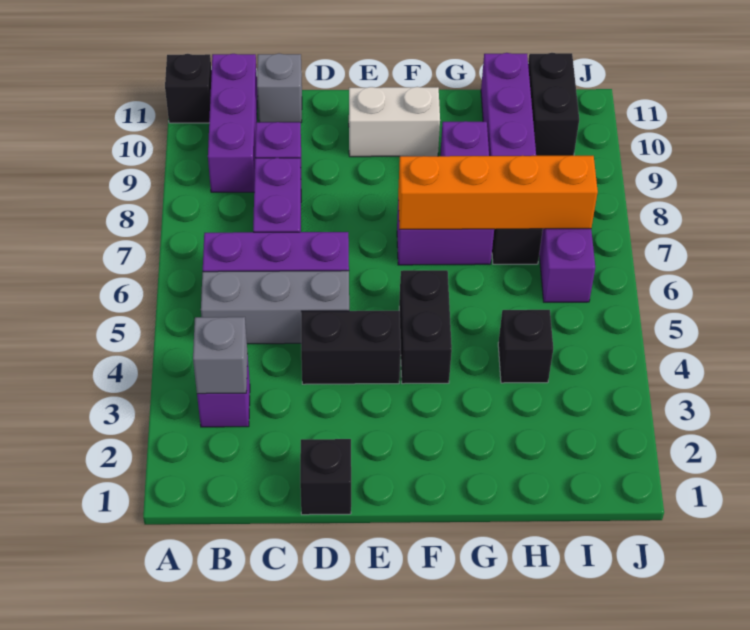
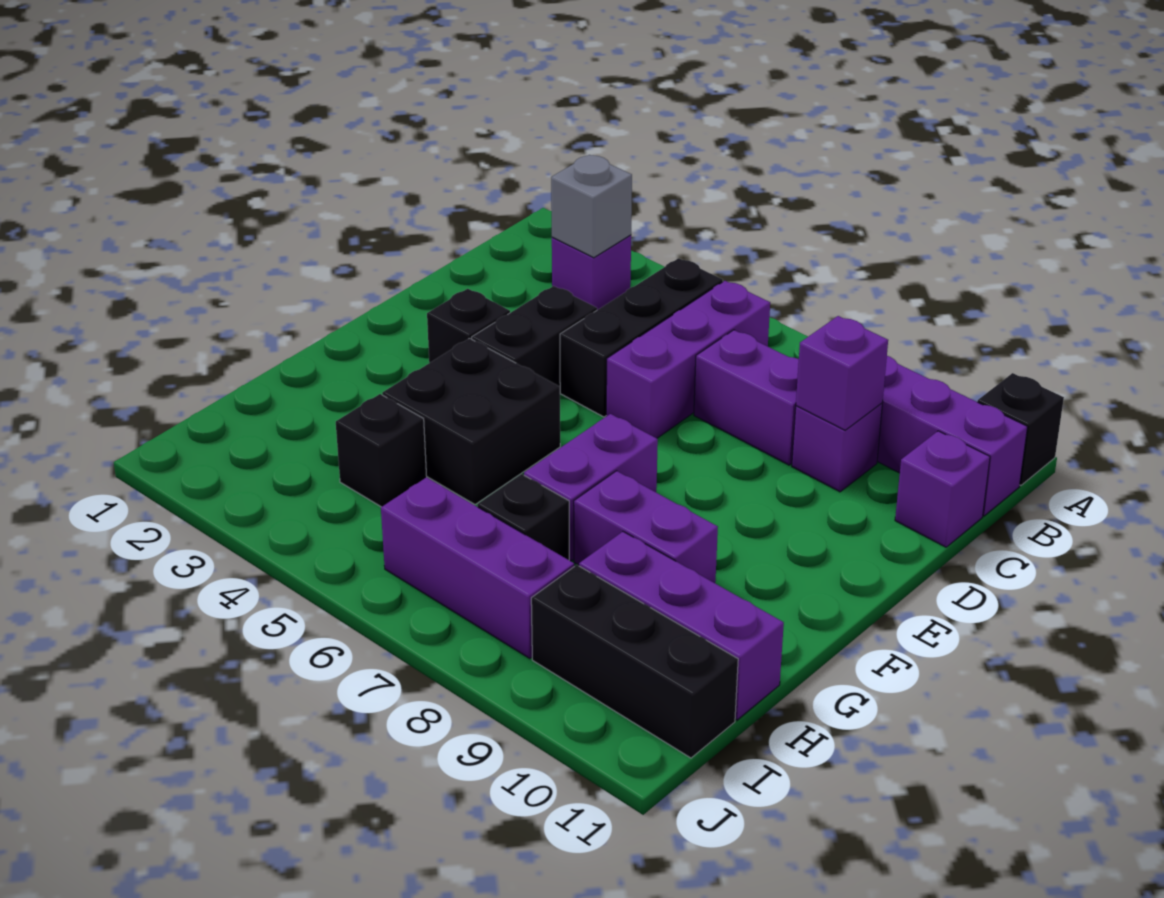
grey brick B5:D5 level 1 -> black brick B5:D5 level 1
none -> purple brick C9 level 2
grey brick C11 level 1 -> purple brick C11 level 1
black brick D1 level 1 -> black brick E3 level 1
white brick E10:F10 level 1 -> none
black brick F4:F5 level 1 -> black brick F4:G5 level 1
orange brick F7:I7 level 2 -> none
black brick I10:I11 level 1 -> black brick I9:I11 level 1

